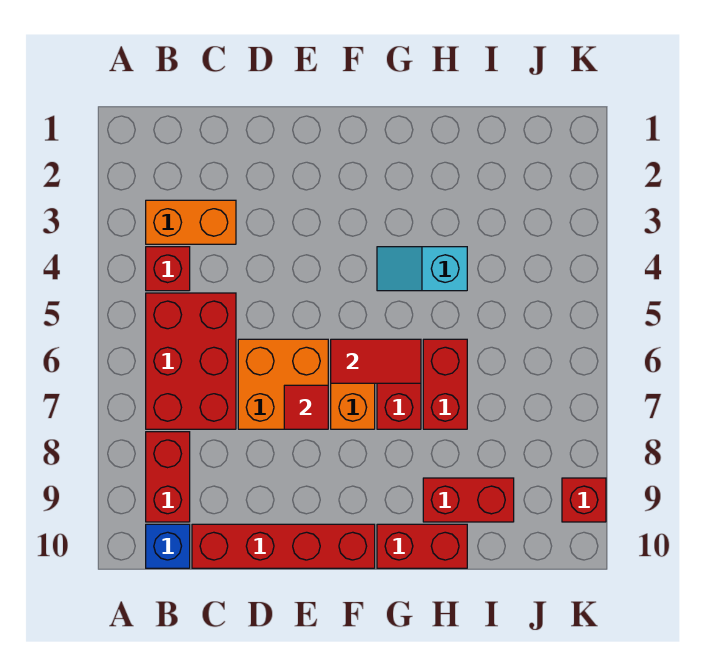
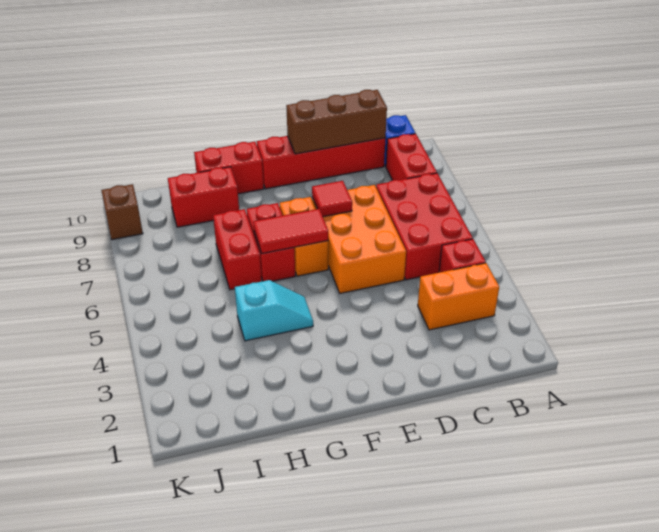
none -> brown brick C10:E10 level 2
orange brick D6:E7 level 1 -> orange brick D5:E7 level 1
red brick K9 level 1 -> brown brick K9 level 1

